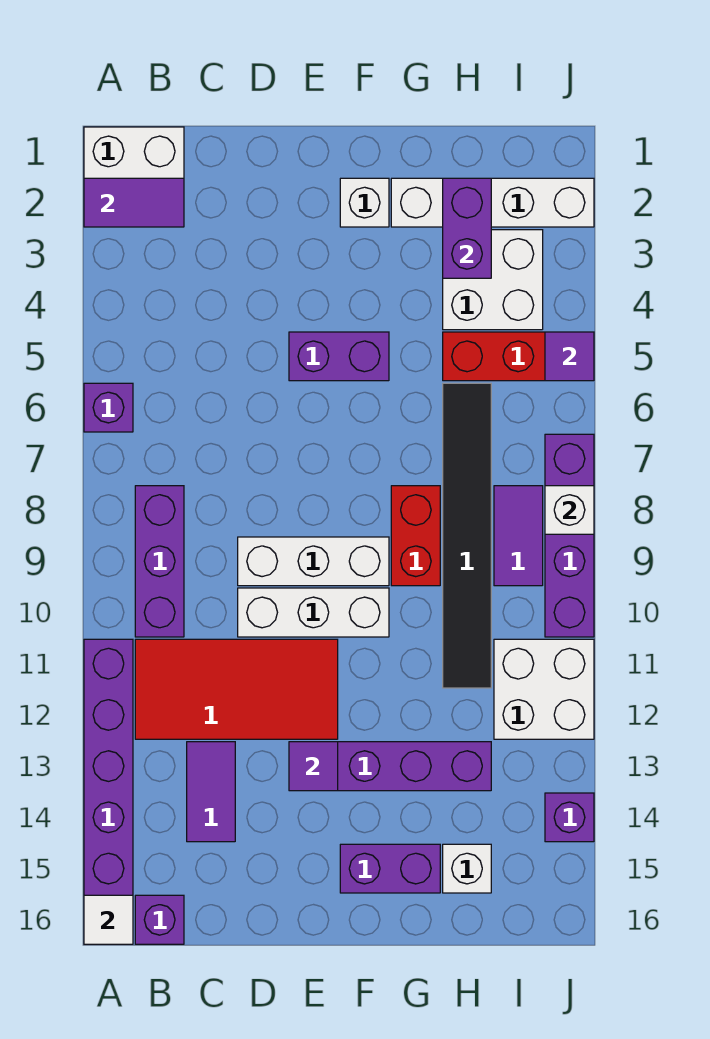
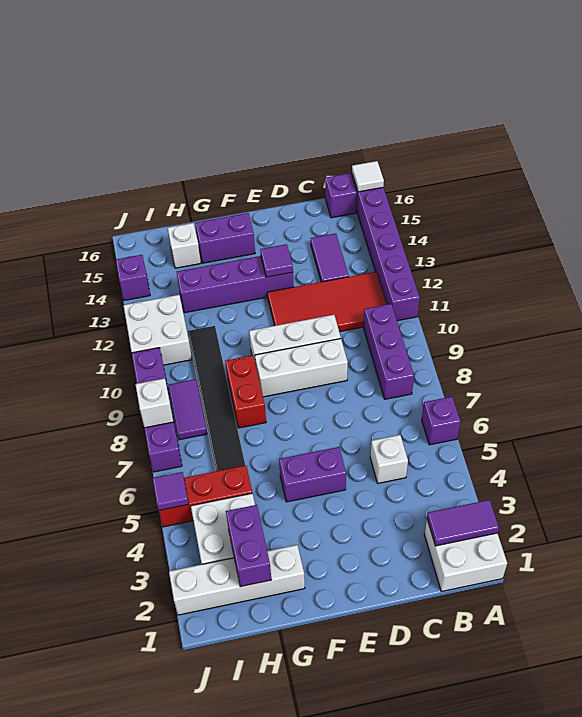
white brick F2 level 1 -> white brick C5 level 1

